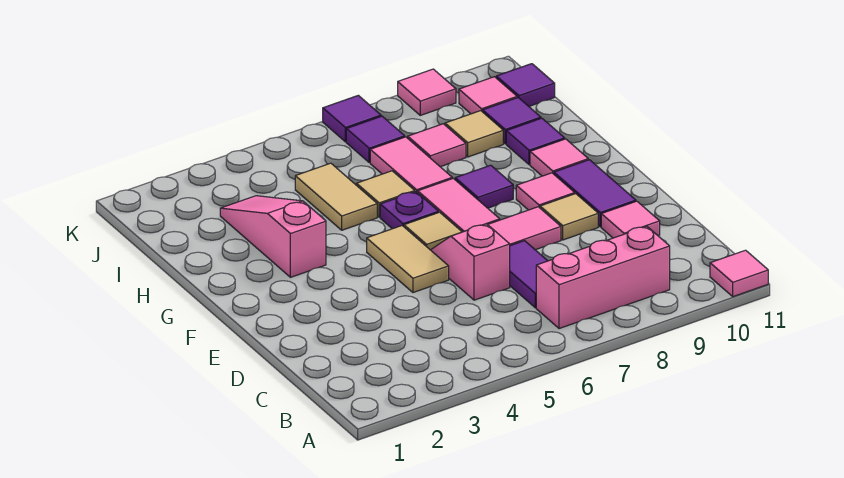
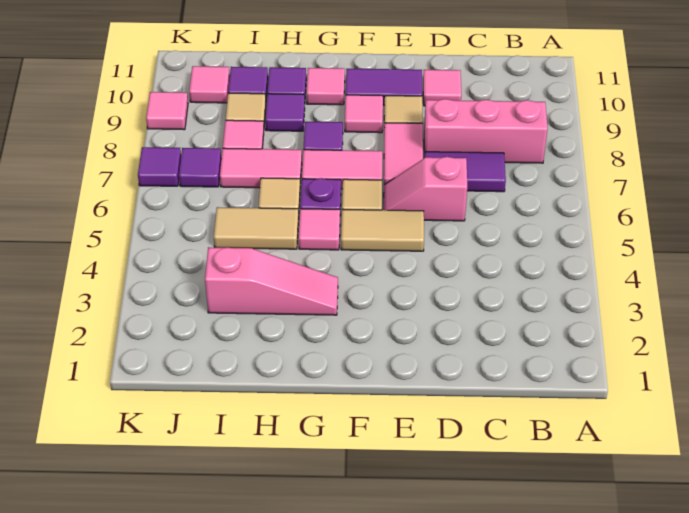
pink tile A11 level 1 -> pink tile G5 level 1
pink brick B7:B9 level 1 -> pink brick B8:D8 level 1
pink slope G3:I3 level 1 top G -> pink slope G3:I3 level 1 top I
purple tile J11 level 1 -> purple tile H9 level 1

